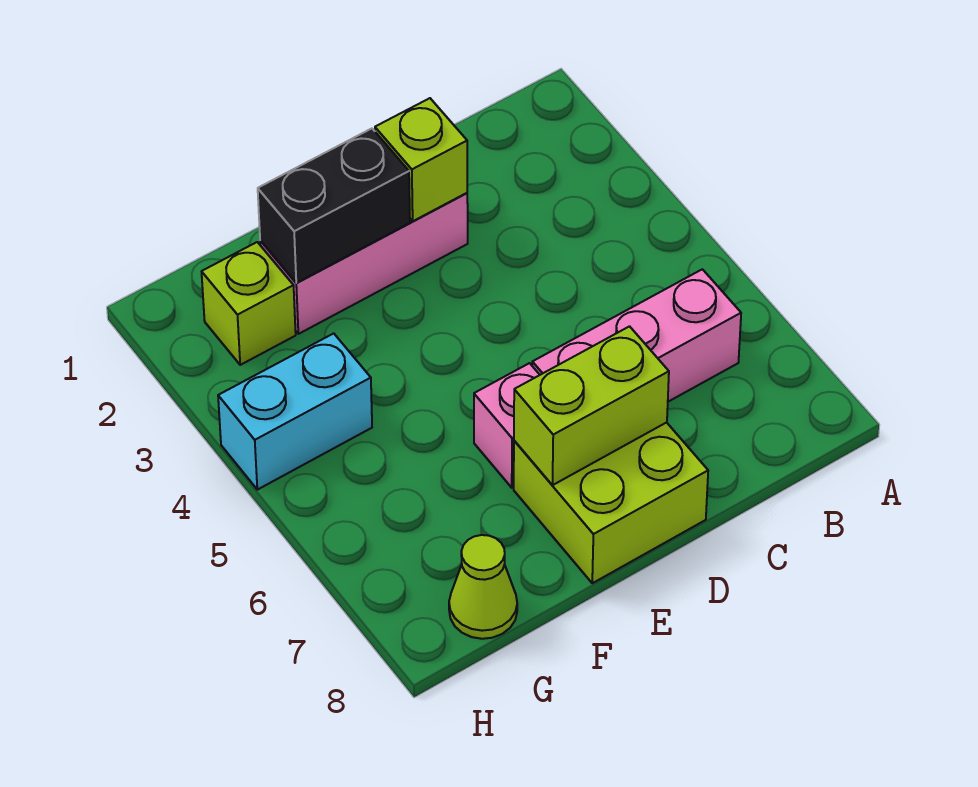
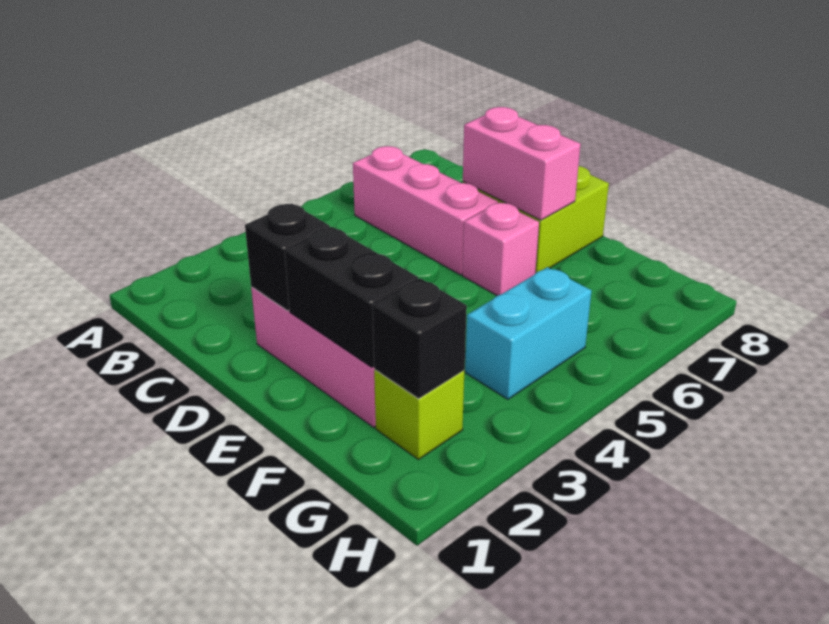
lime brick D2 level 2 -> black brick D2 level 2
lime brick D7:E7 level 2 -> pink brick D7:E7 level 2
none -> black brick G2 level 2
cyan brick G4:H4 level 1 -> cyan brick G4:G5 level 1
lime cone G8 level 1 -> none

